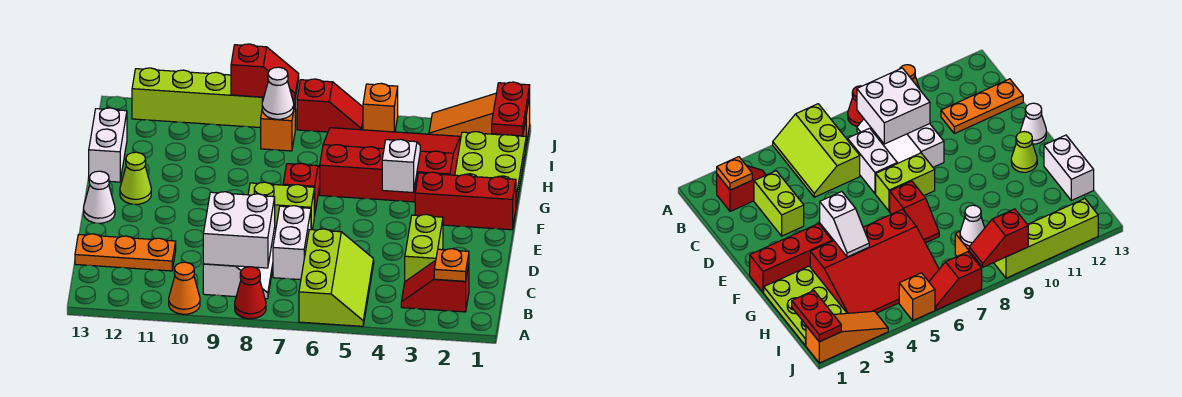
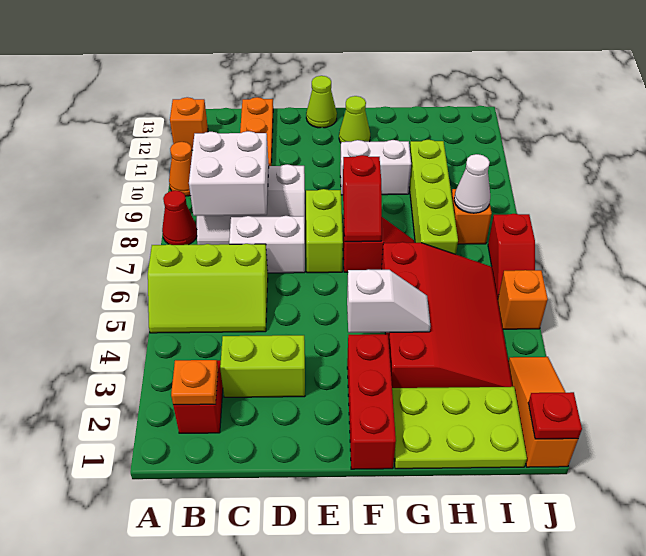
none -> orange brick A12 level 1
white cone E13 level 1 -> lime cone E13 level 1
white brick G13:H13 level 1 -> white brick F10:G10 level 1
red plate I1:J1 level 2 -> red plate J1 level 2
red slope J8:J9 level 2 top 9 -> red slope F7:F8 level 2 top 8
lime brick J9:J12 level 1 -> lime brick H7:H10 level 1

